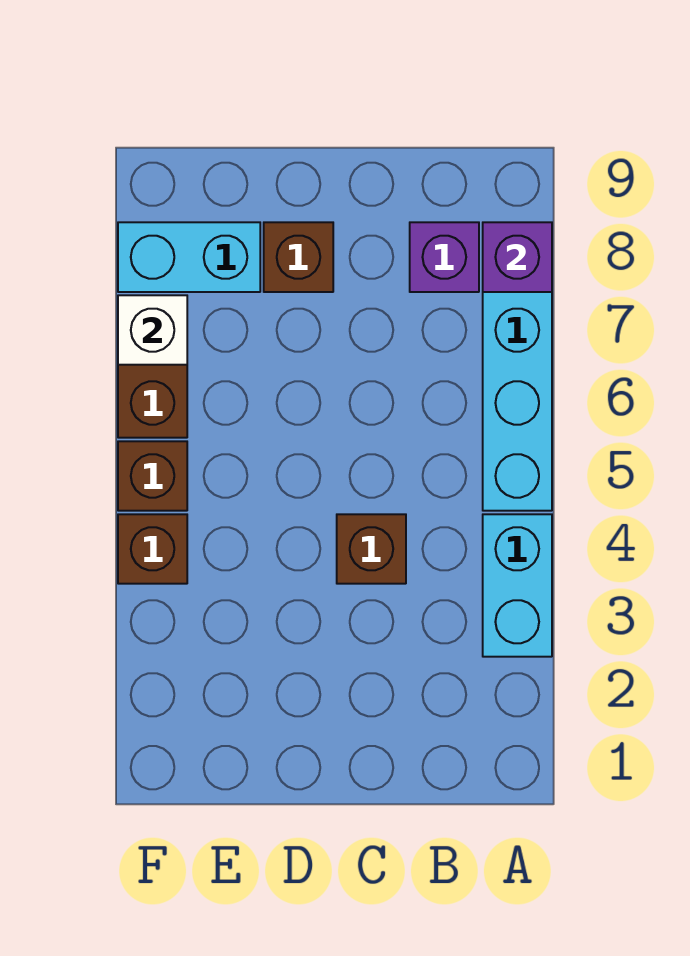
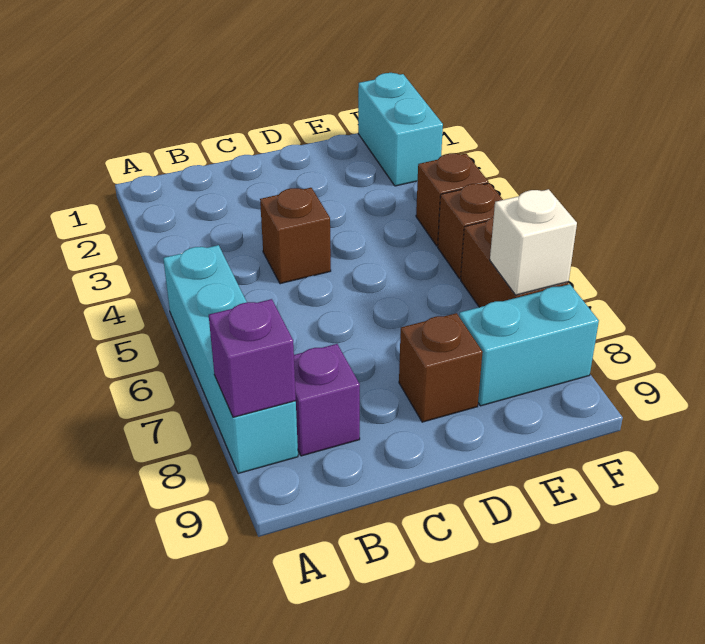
cyan brick A3:A4 level 1 -> cyan brick F1:F2 level 1

